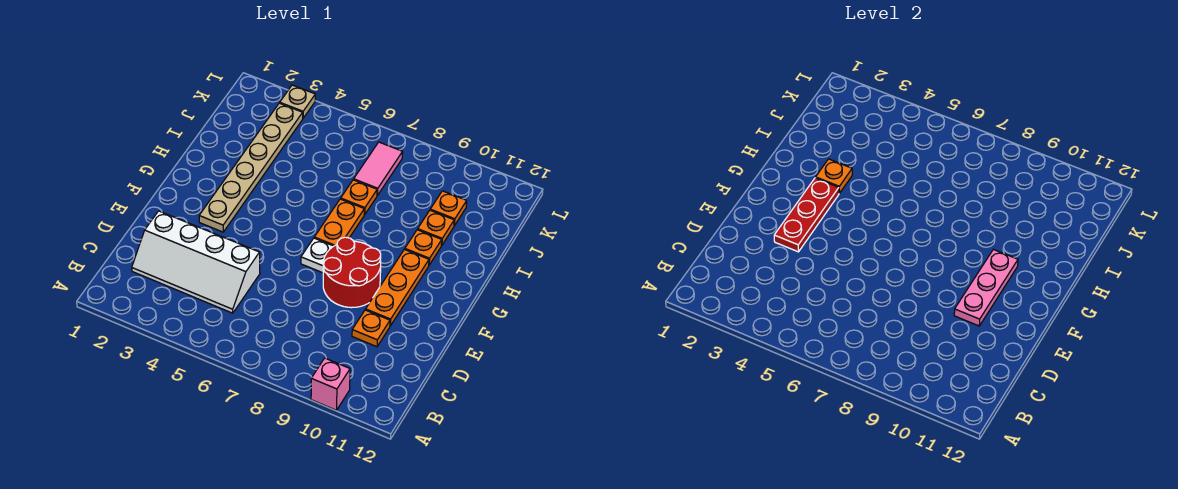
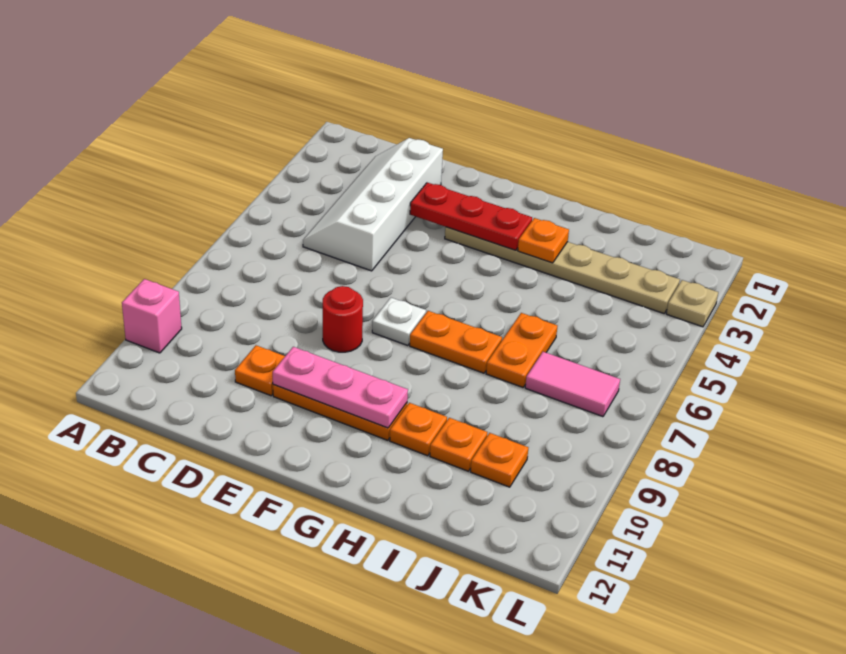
red round brick E8:F9 level 1 -> red round brick E8 level 1
orange plate I7 level 1 -> orange plate I6:I7 level 1

